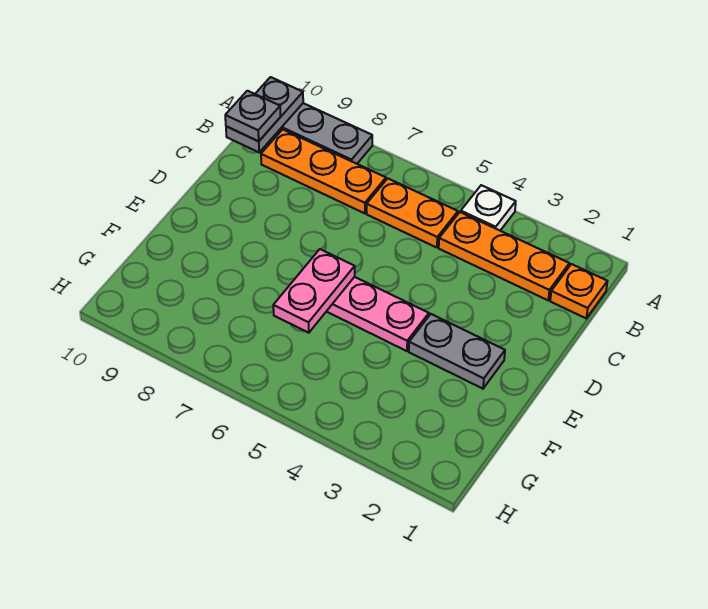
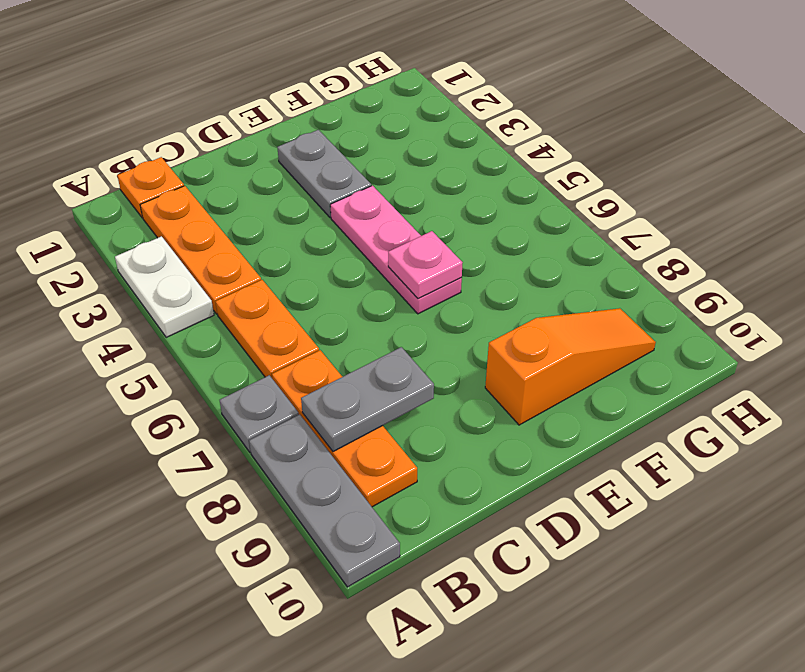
white plate A4 level 1 -> white plate A3:A4 level 1
grey plate A10:B10 level 2 -> grey plate B8:C8 level 2
grey plate B10 level 3 -> grey plate A7 level 1
pink plate E6:F6 level 2 -> pink plate E6 level 2
none -> orange slope E9:G9 level 1 top E

